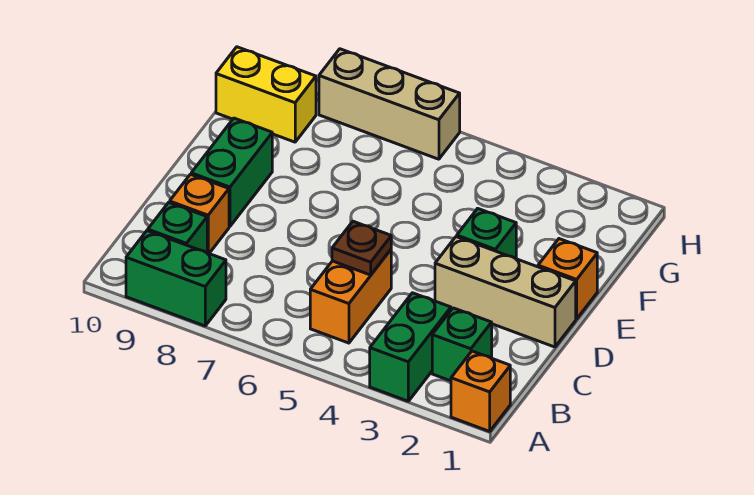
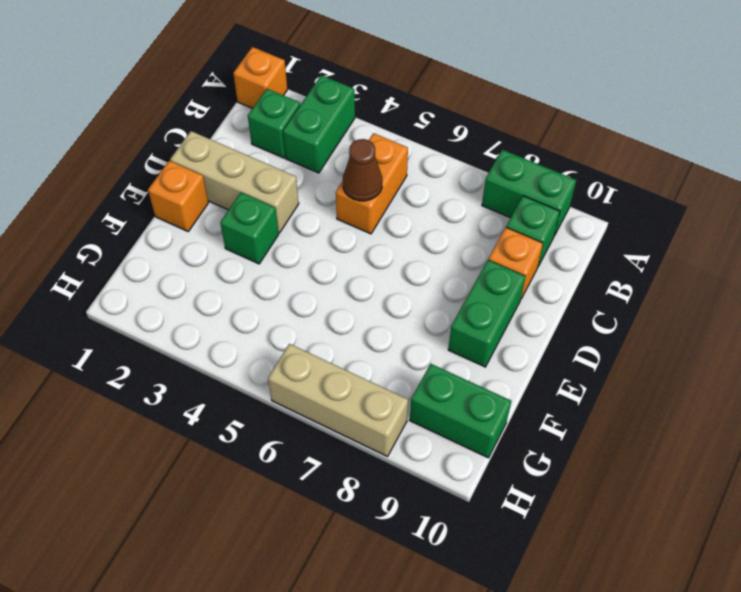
brown plate C5 level 2 -> brown cone C5 level 2
yellow brick G9:G10 level 1 -> green brick G9:G10 level 1

